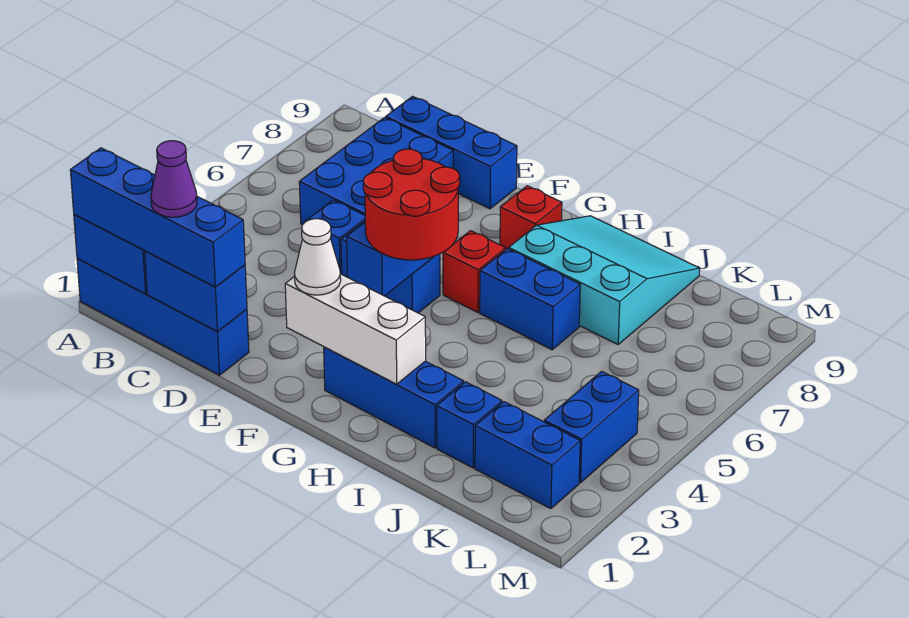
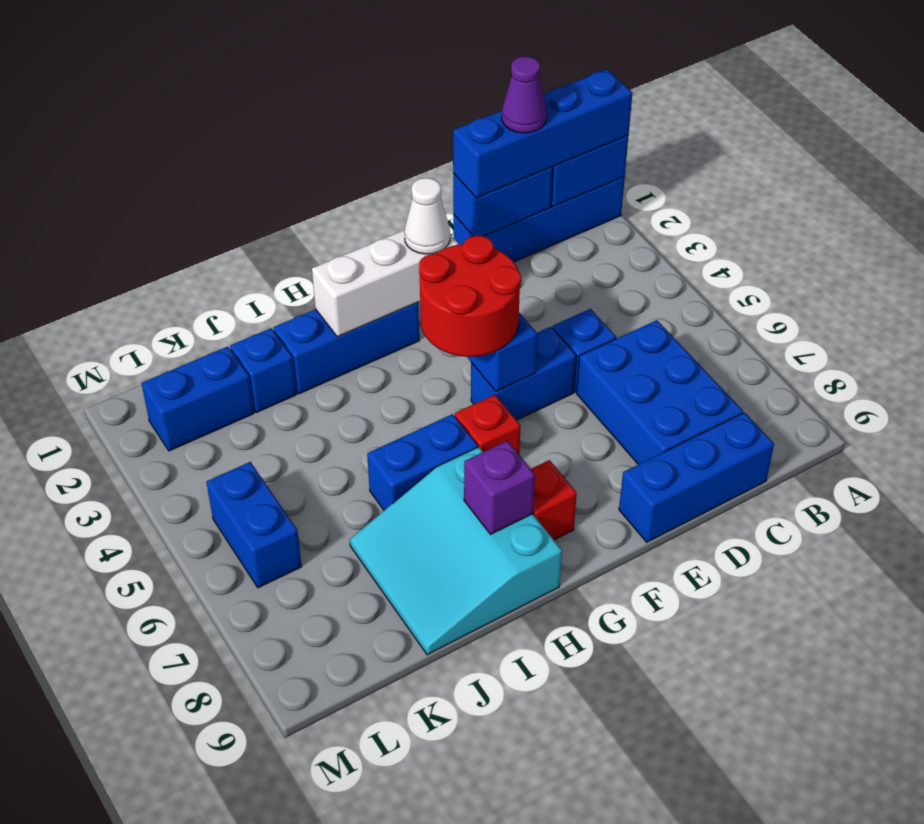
cyan slope H7:J9 level 1 top 7 -> cyan slope H7:J9 level 1 top H
none -> purple brick H8 level 2
blue brick L3:L4 level 1 -> blue brick L5:L6 level 1

